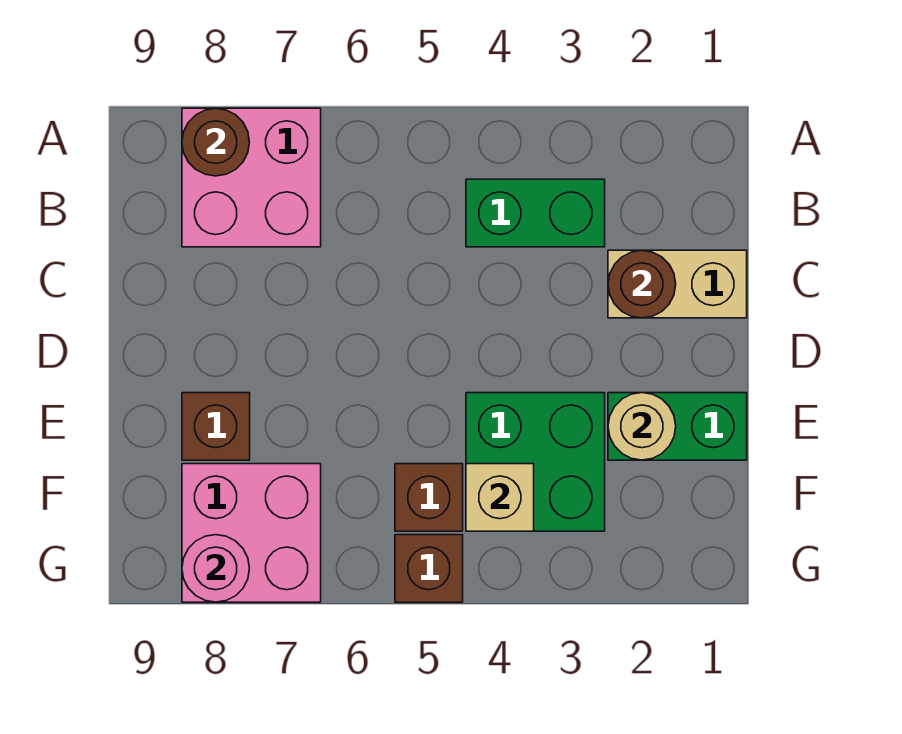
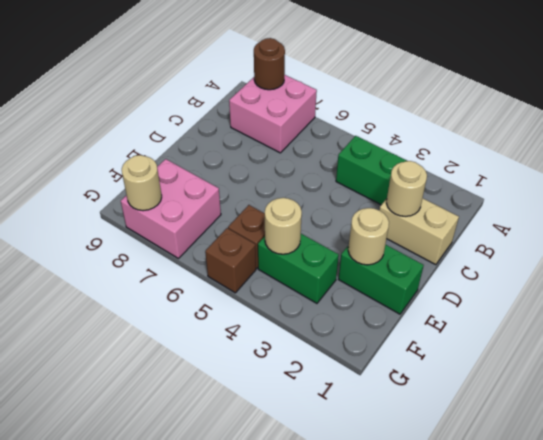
brown round brick C2 level 2 -> tan round brick C2 level 2
green brick E3:F4 level 1 -> green brick F3:F4 level 1
brown brick E8 level 1 -> none
tan brick F4 level 2 -> tan round brick F4 level 2
pink round brick G8 level 2 -> tan round brick G8 level 2

